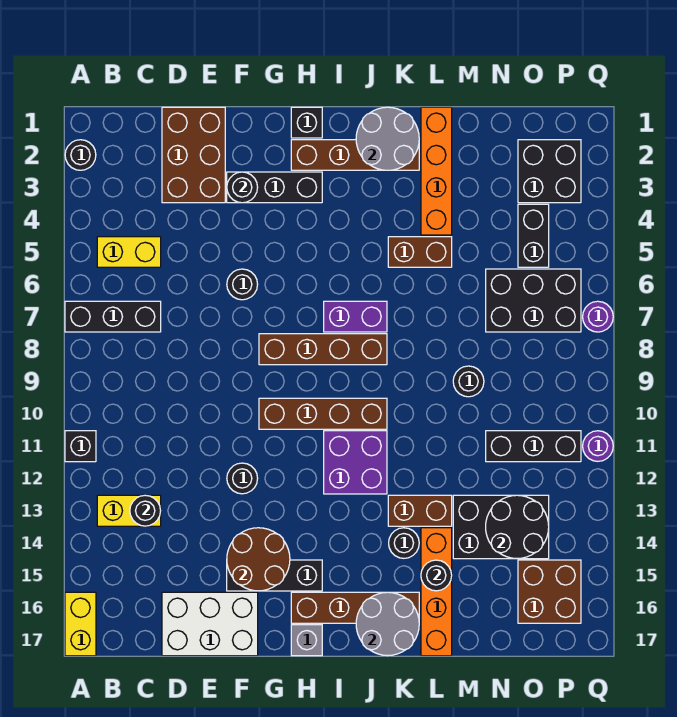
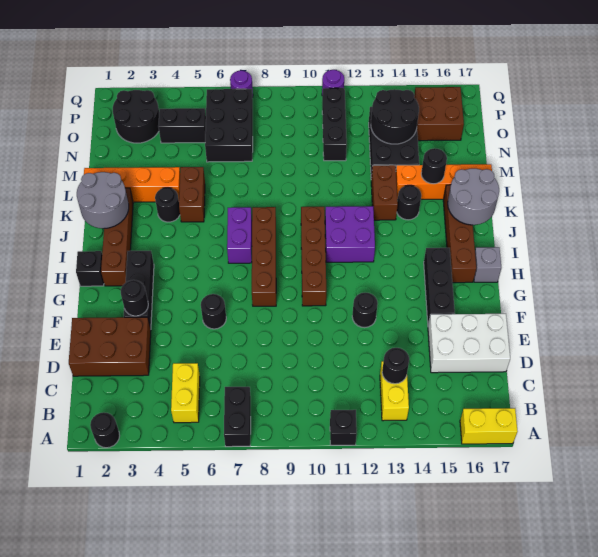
black brick A7:C7 level 1 -> black brick A7:B7 level 1
white brick D16:F17 level 1 -> white brick D15:E17 level 1
brown round brick F14:G15 level 2 -> none
black round brick M9 level 1 -> black round brick K4 level 1
black brick O2:P3 level 1 -> black round brick O2:P3 level 1

